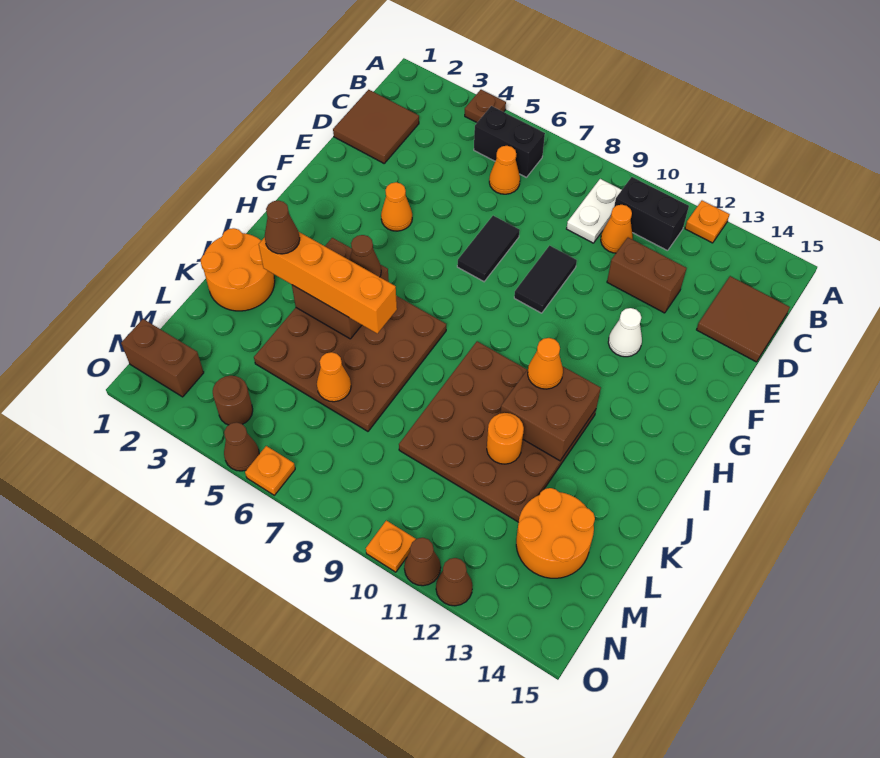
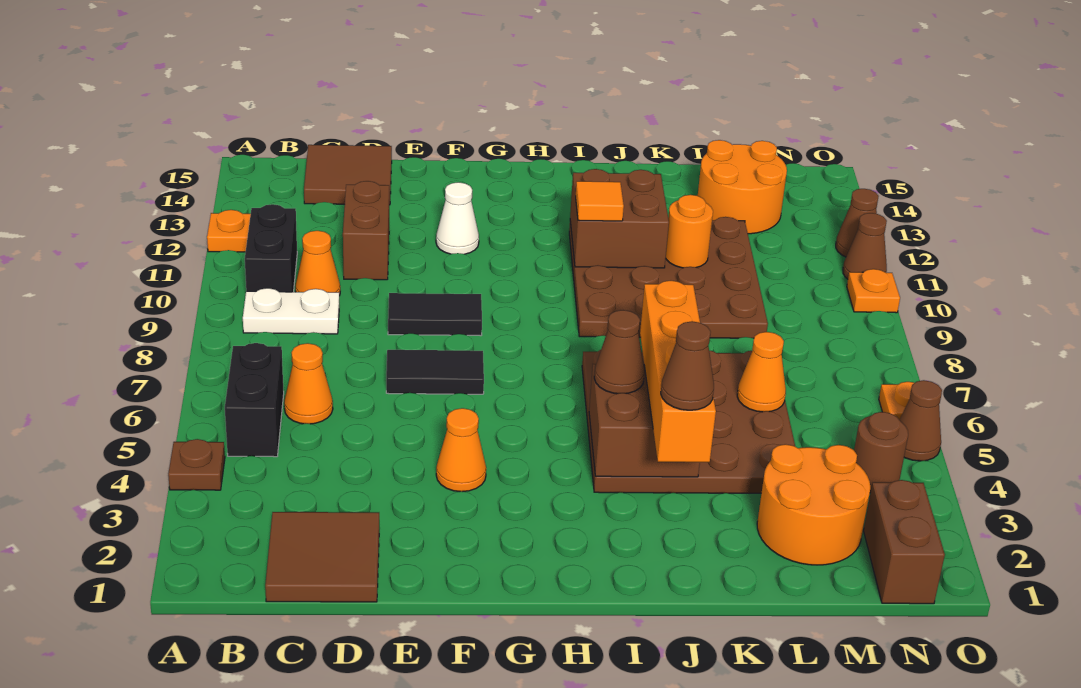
orange cone I11 level 3 -> orange tile I11 level 3
orange round brick J1:K2 level 1 -> orange round brick L2:M3 level 1

